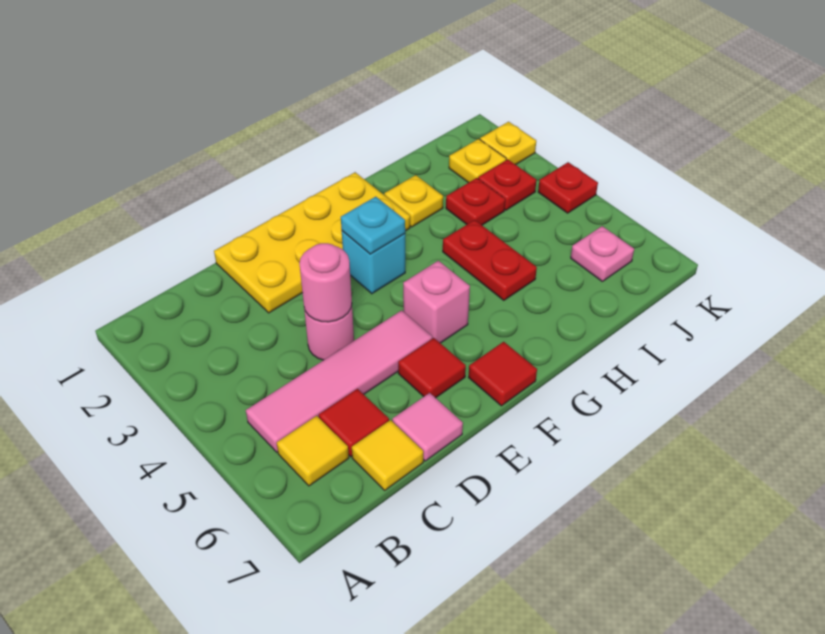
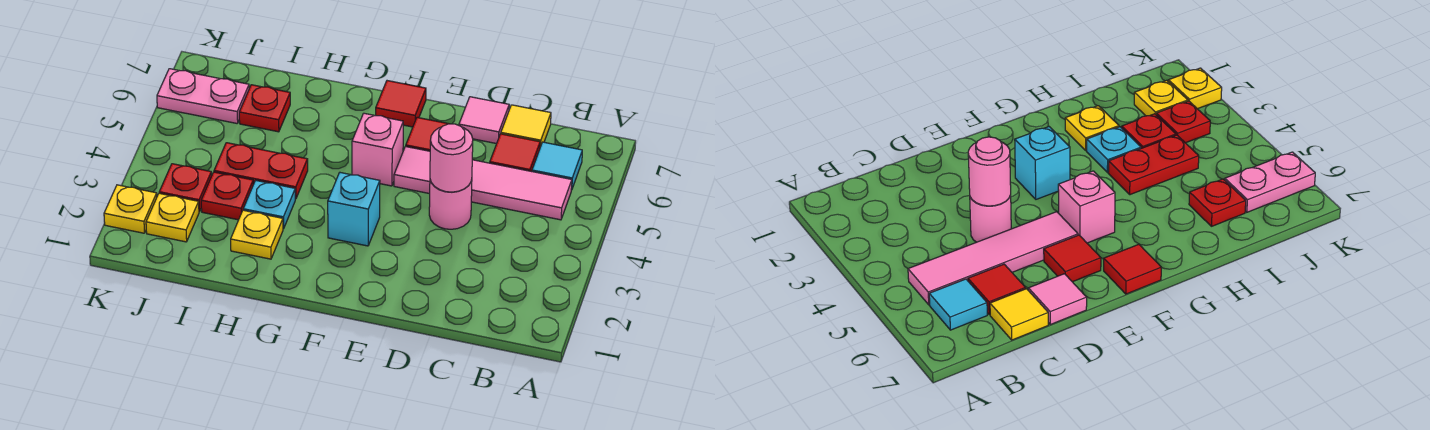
yellow tile B6 level 1 -> cyan tile B6 level 1
yellow plate D1:G2 level 1 -> none
cyan plate F3 level 2 -> cyan plate H3 level 1
red plate H4:H5 level 1 -> red plate H4:I4 level 1
pink plate J6 level 1 -> pink plate J6:K6 level 1
red plate K4 level 1 -> red plate I6 level 1

